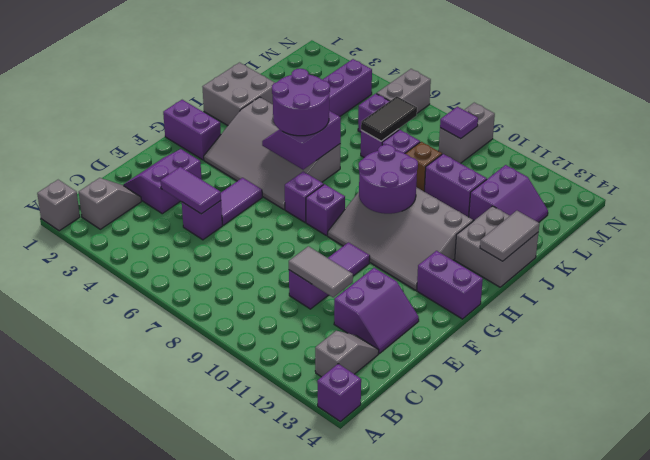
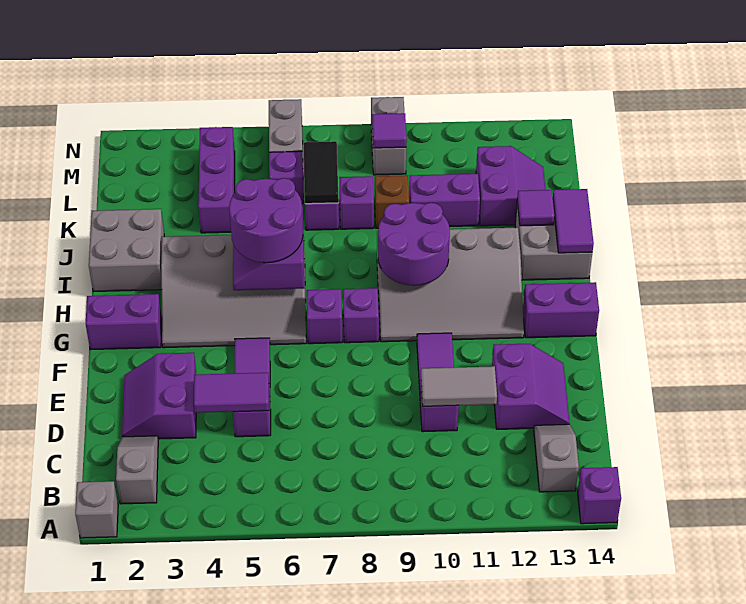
grey tile I14:J14 level 2 -> purple tile I14:J14 level 2
none -> purple tile J13 level 2

